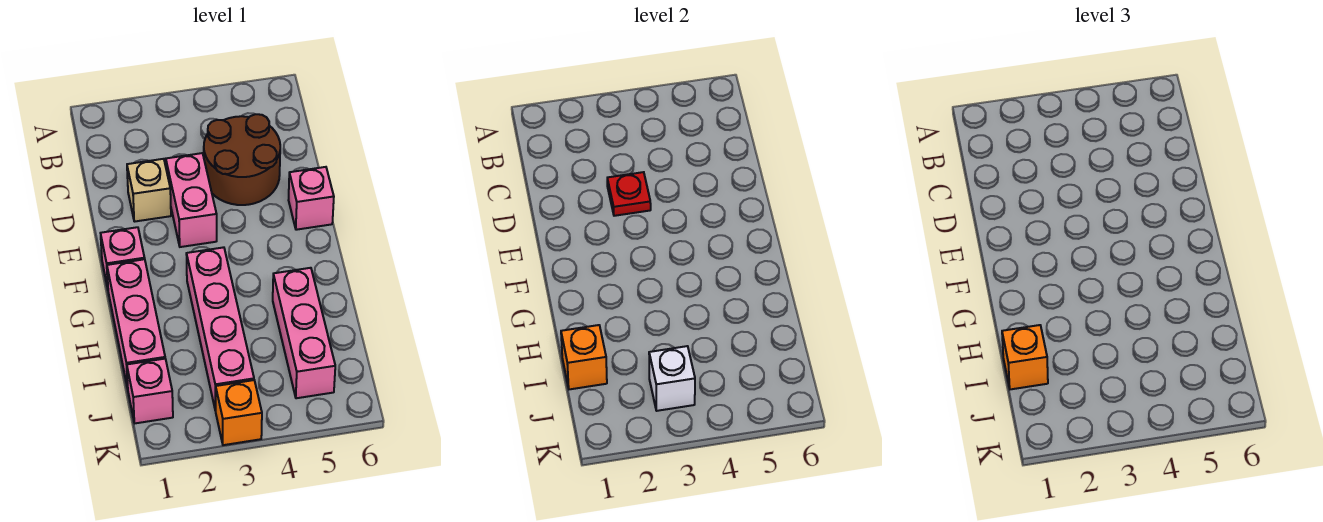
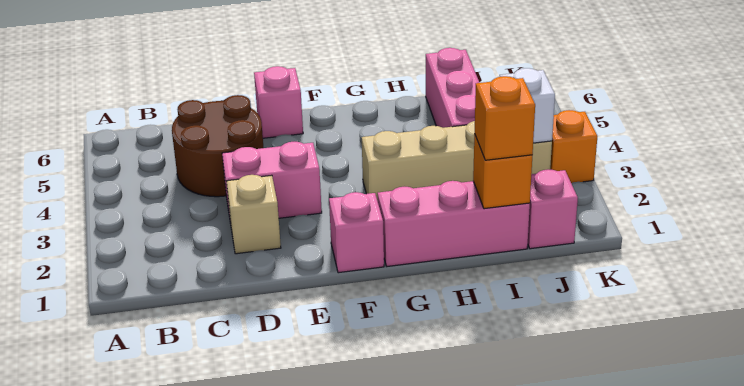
red plate D3 level 2 -> none
pink brick G3:J3 level 1 -> tan brick G3:J3 level 1
pink brick H5:J5 level 1 -> pink brick I4:I6 level 1

